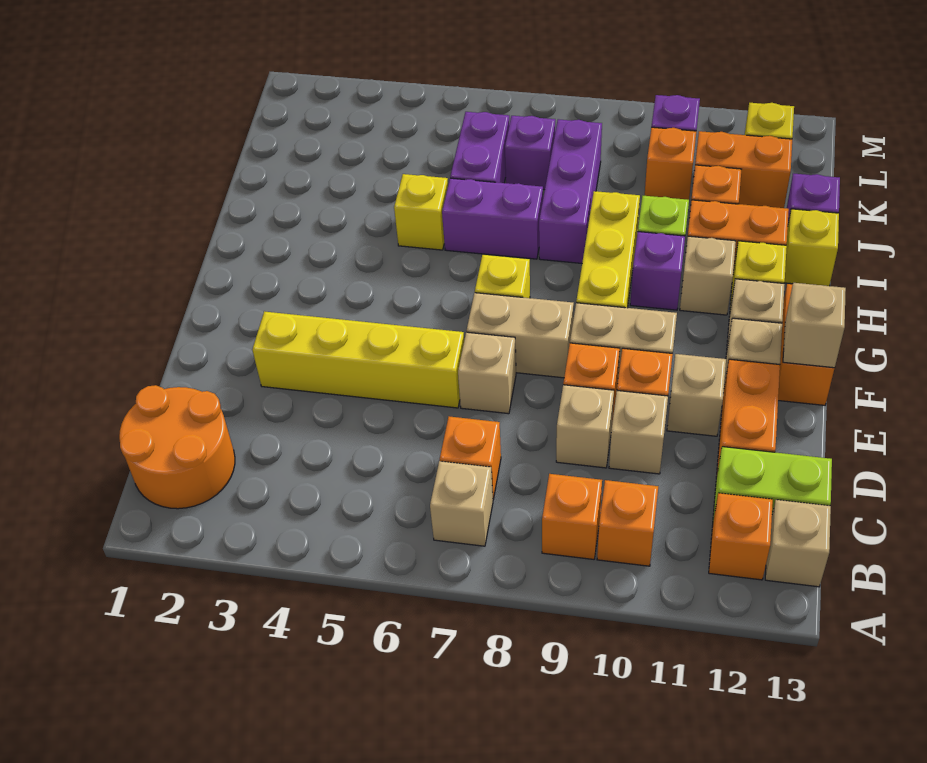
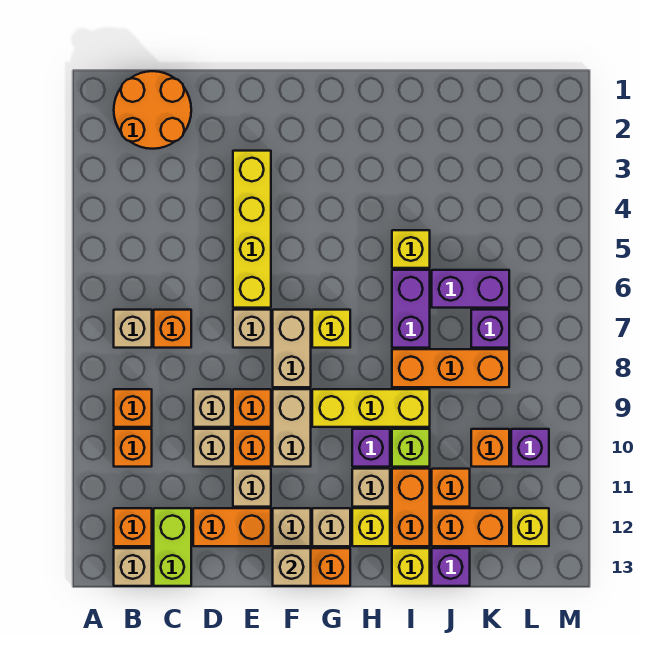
purple brick I8:K8 level 1 -> orange brick I8:K8 level 1
orange brick K11:K12 level 1 -> orange brick J12:K12 level 1

